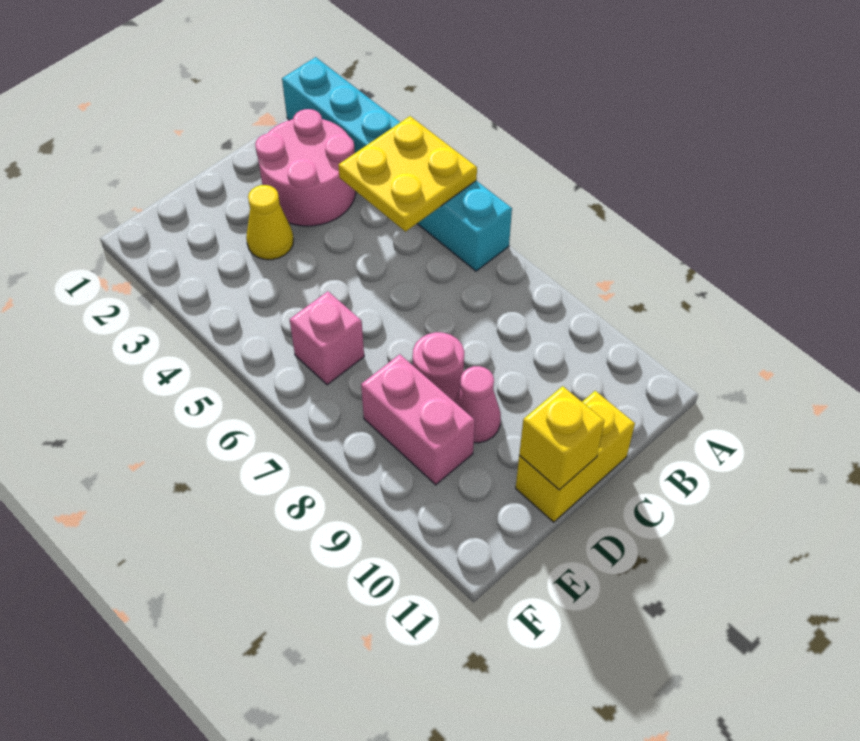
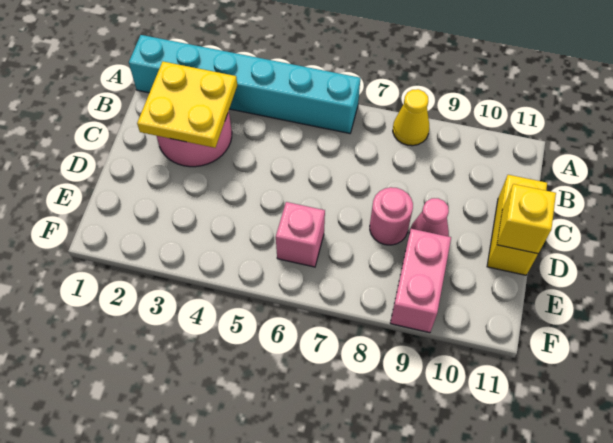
yellow plate A4:B5 level 2 -> yellow plate B2:C3 level 2
yellow cone D3 level 1 -> yellow cone A8 level 1
pink brick E8:E9 level 1 -> pink brick E9:F9 level 1

